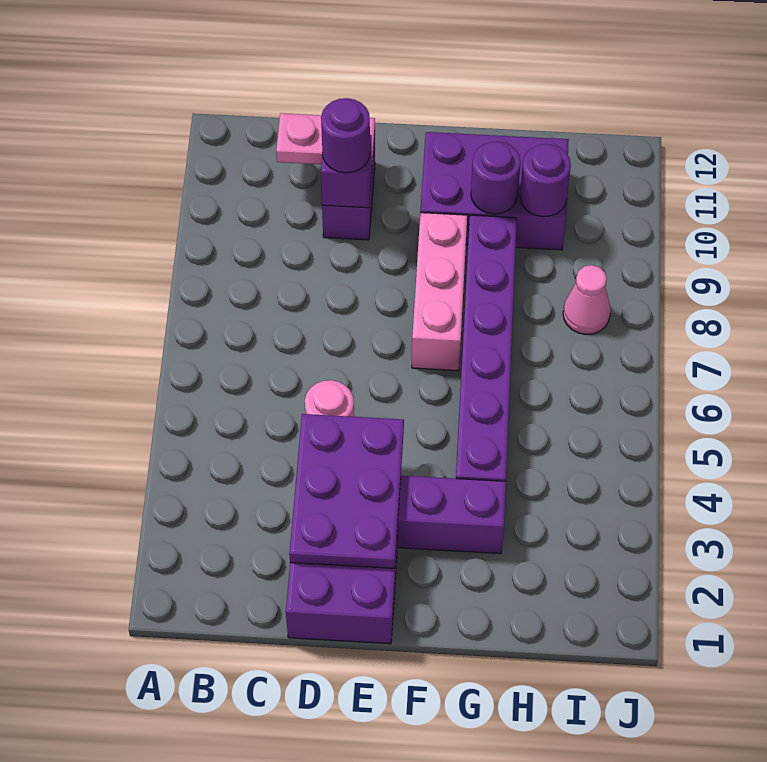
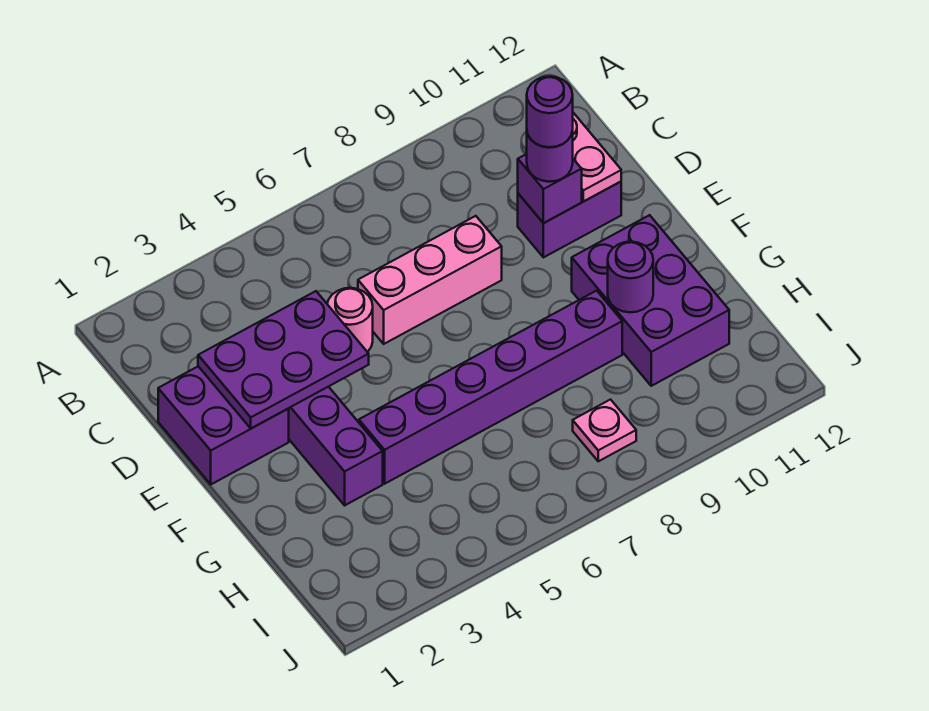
pink brick F7:F9 level 1 -> pink brick D6:D8 level 1
purple round brick H10 level 2 -> purple round brick D10 level 4
pink cone I8 level 1 -> pink plate I8 level 1

